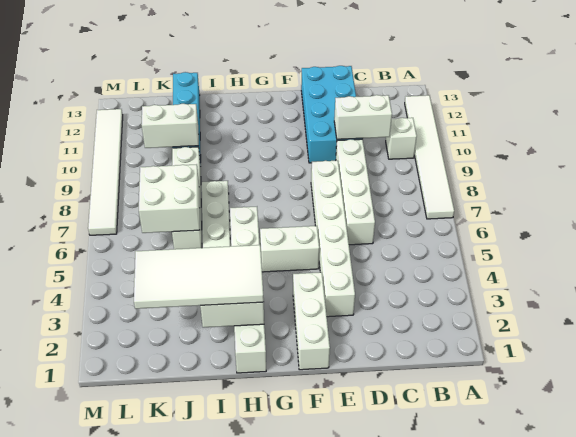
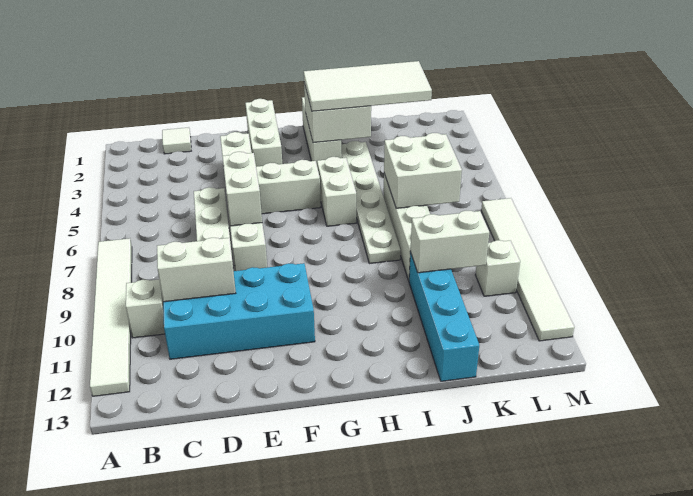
none -> white tile C1 level 1
cyan brick D10:E13 level 1 -> cyan brick C10:F11 level 1
none -> white brick E6:E7 level 2
none -> white brick L10 level 1

